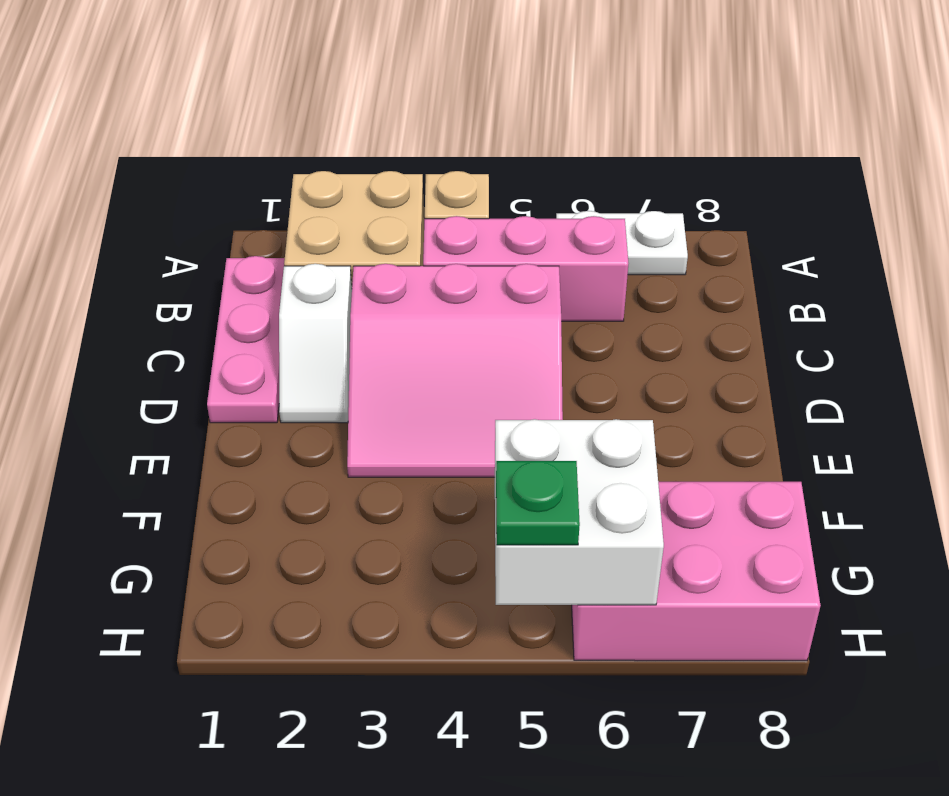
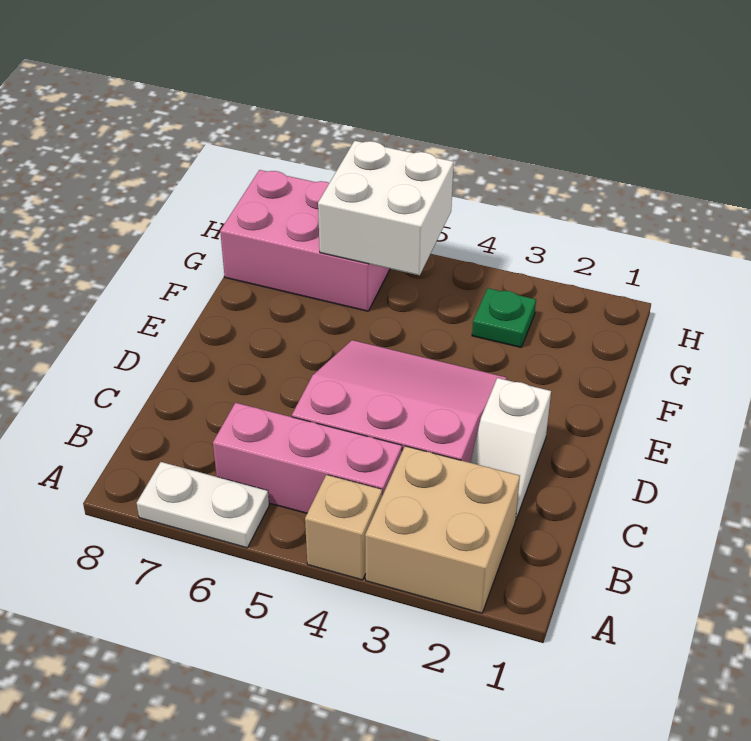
pink plate B1:D1 level 1 -> none
white slope C2:D2 level 1 top C -> white slope C2:D2 level 1 top D
green plate H5 level 3 -> green plate G3 level 1

